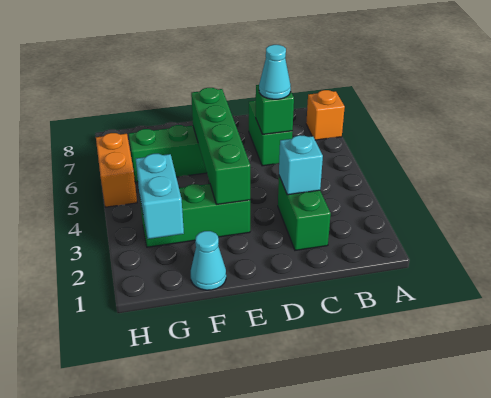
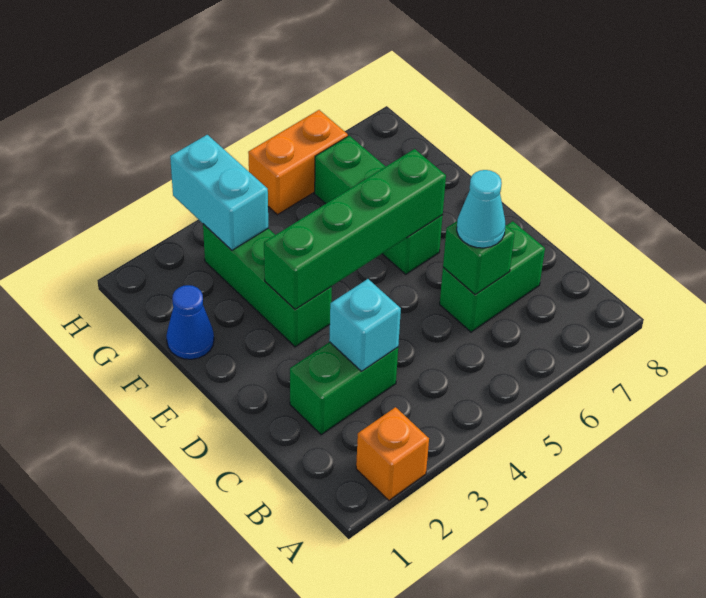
orange brick A7 level 1 -> orange brick A2 level 1
cyan cone F1 level 1 -> blue cone F1 level 1
cyan brick G2:G3 level 2 -> cyan brick G3:H3 level 2

